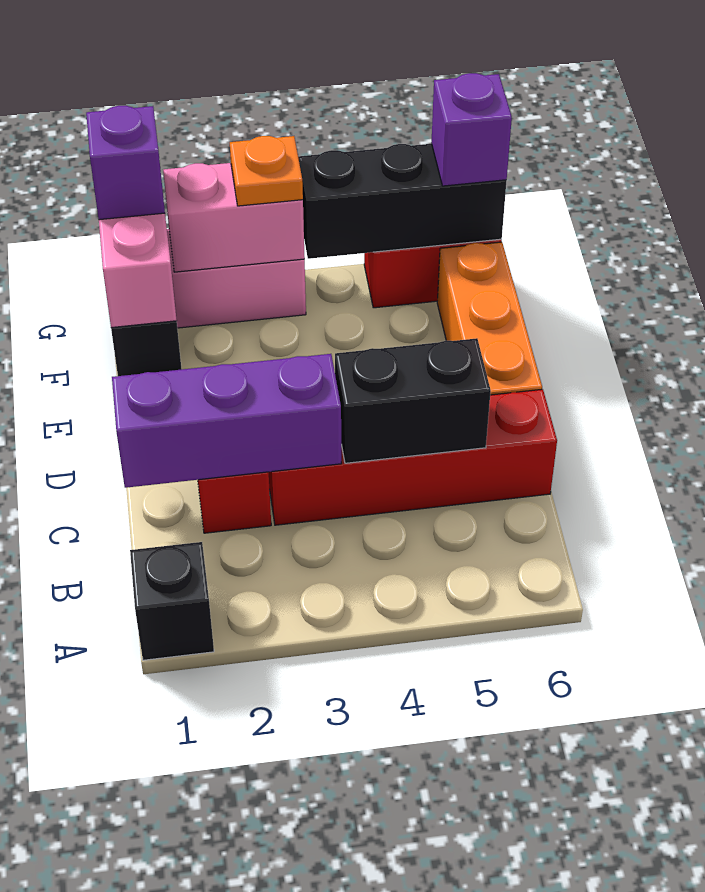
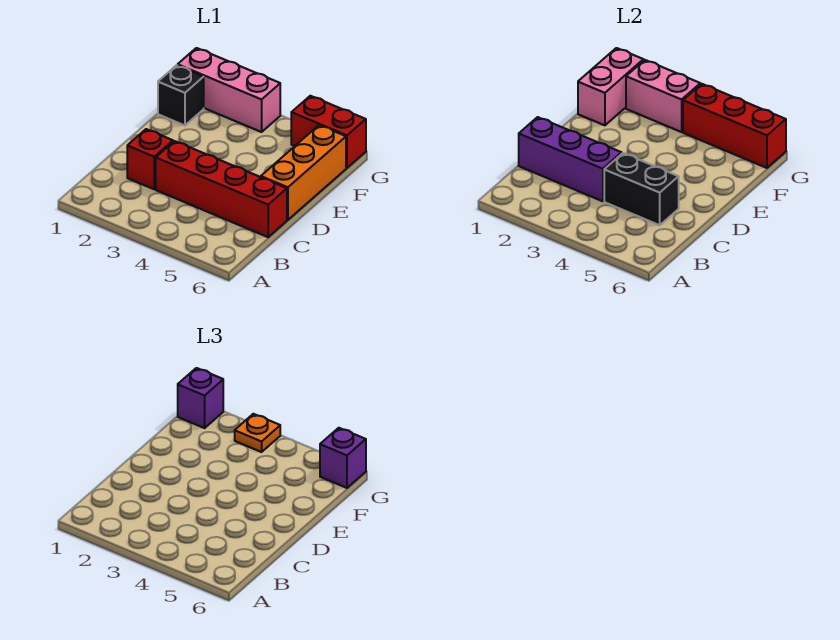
black brick A1 level 1 -> none
black brick G4:G6 level 2 -> red brick G4:G6 level 2

